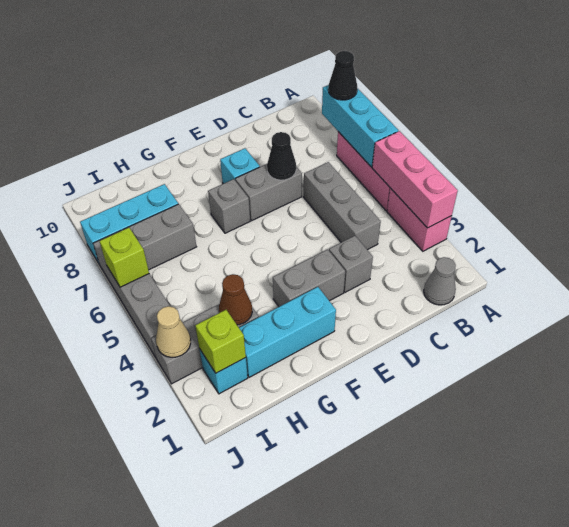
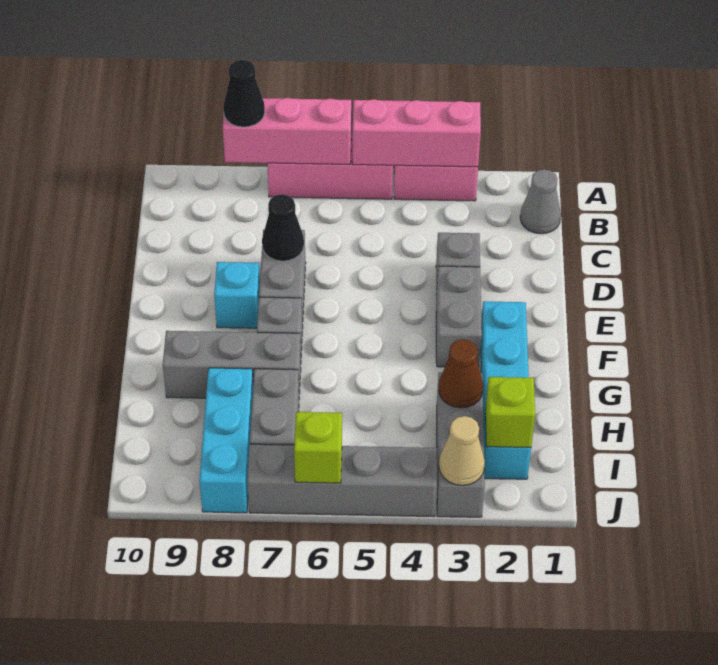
cyan brick A6:A8 level 2 -> pink brick A6:A8 level 2
grey brick C4:C6 level 1 -> grey brick G7:G9 level 1

